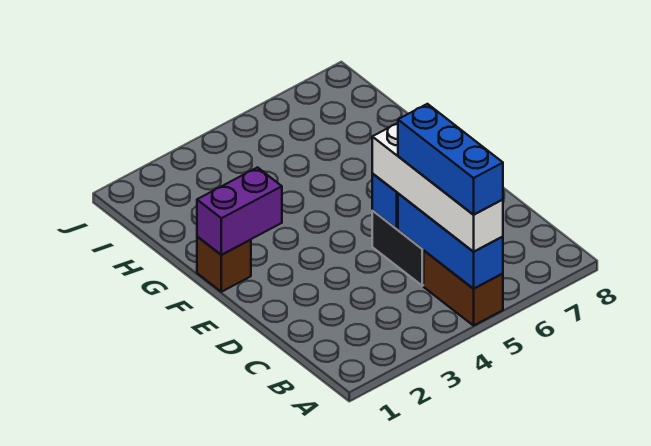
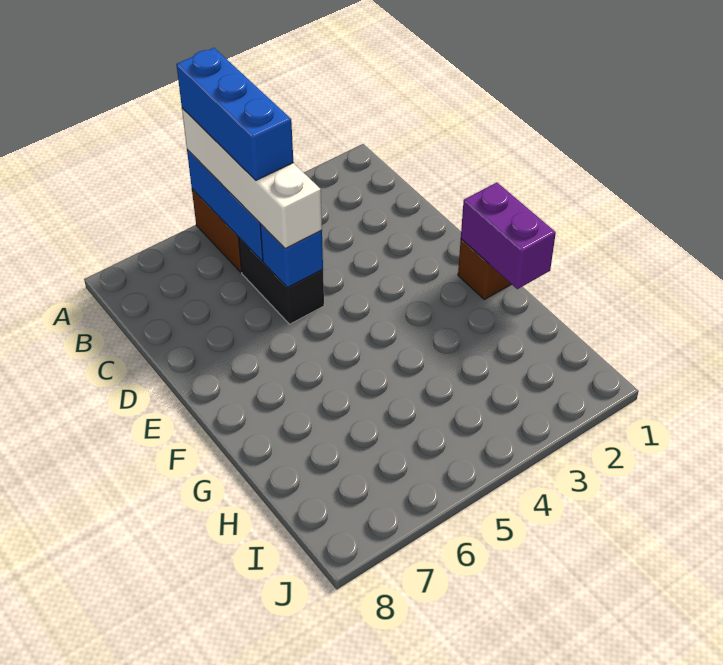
purple brick F1:F2 level 2 -> purple brick F1:G1 level 2

